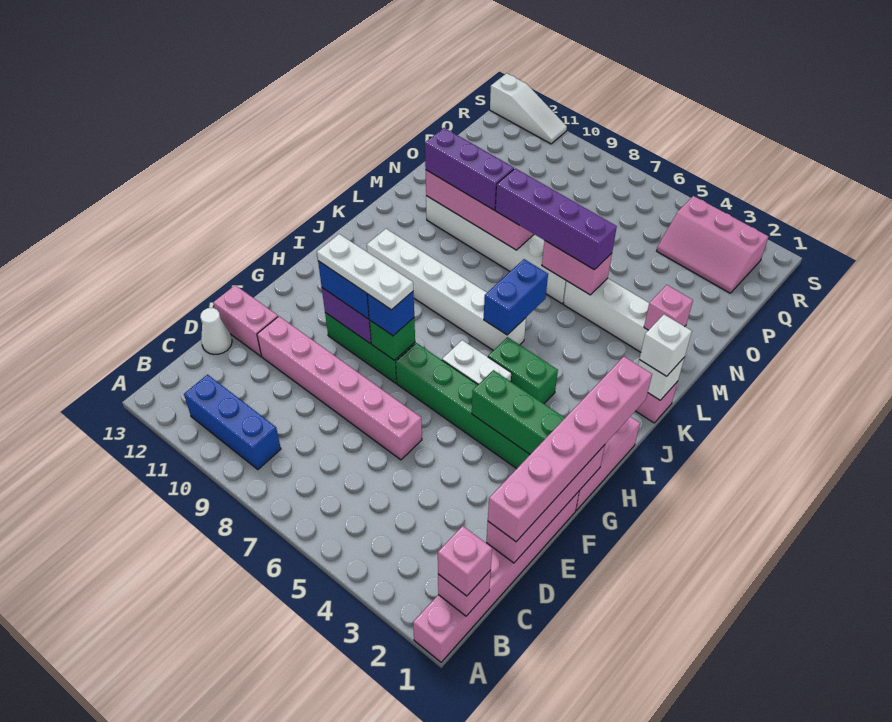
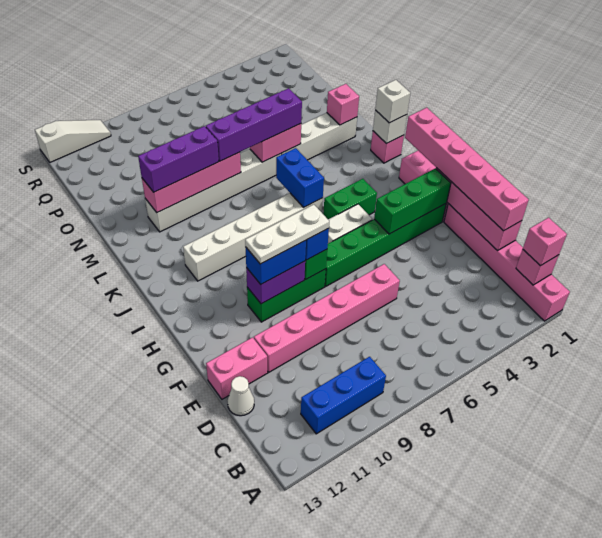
pink slope Q2:R4 level 1 top R -> none

